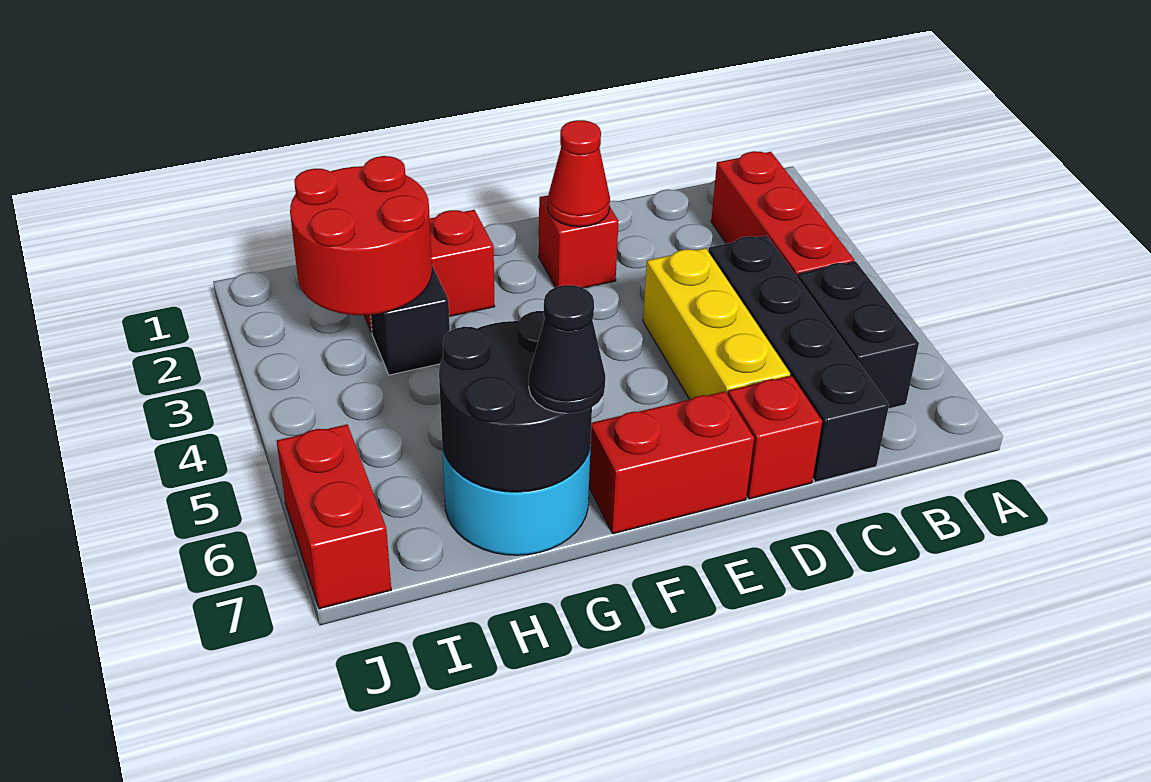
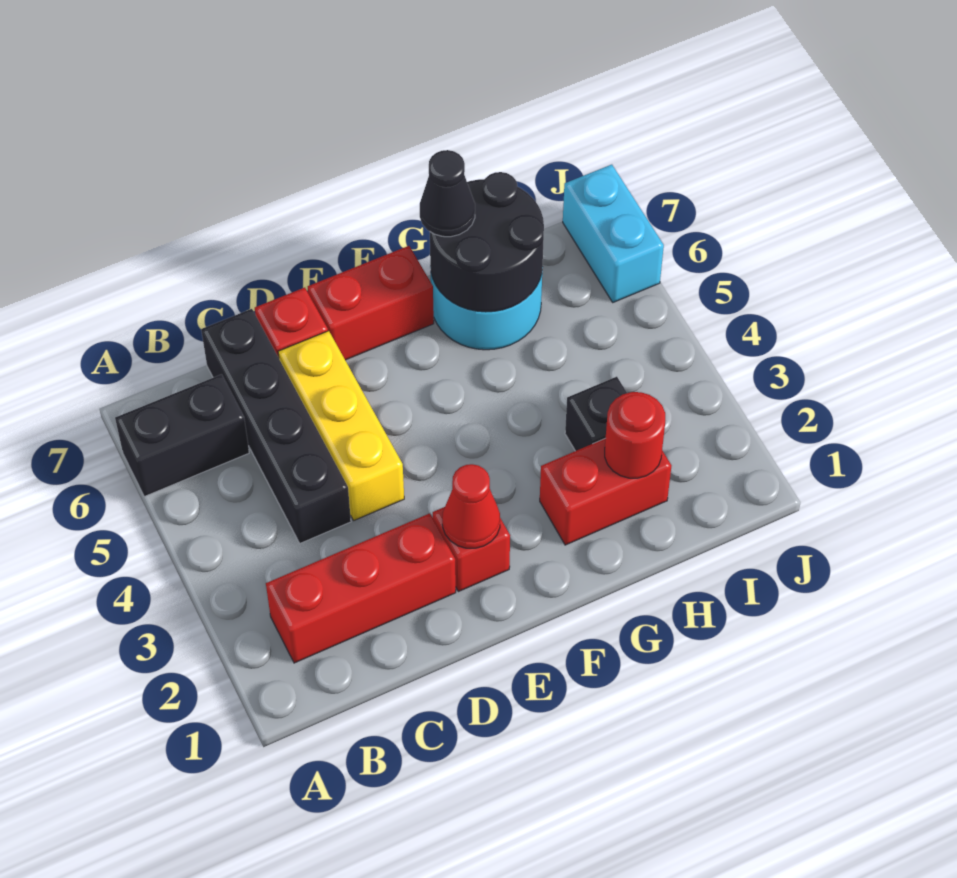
red brick B2:B4 level 1 -> red brick B2:D2 level 1
black brick B5:B6 level 1 -> black brick A6:B6 level 1
red round brick H2:I3 level 2 -> red round brick H2 level 2
red brick J6:J7 level 1 -> cyan brick J6:J7 level 1

